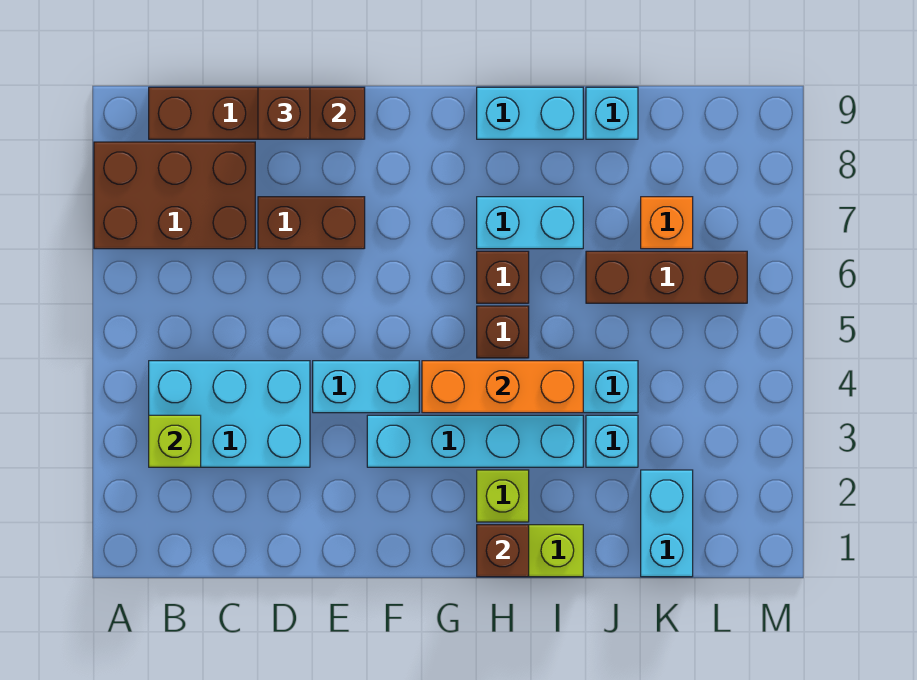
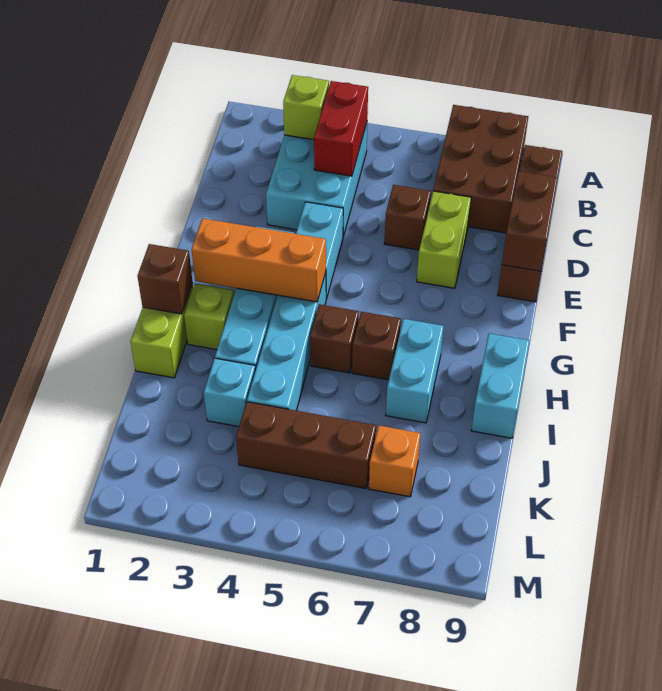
none -> red brick B4:C4 level 2
brown brick D7:E7 level 1 -> lime brick D7:E7 level 1
brown brick D9 level 3 -> brown brick D6 level 1
orange brick G4:I4 level 2 -> orange brick G2:G4 level 2
brown brick J6:L6 level 1 -> brown brick K4:K6 level 1
cyan brick J9 level 1 -> none
cyan brick K1:K2 level 1 -> none

